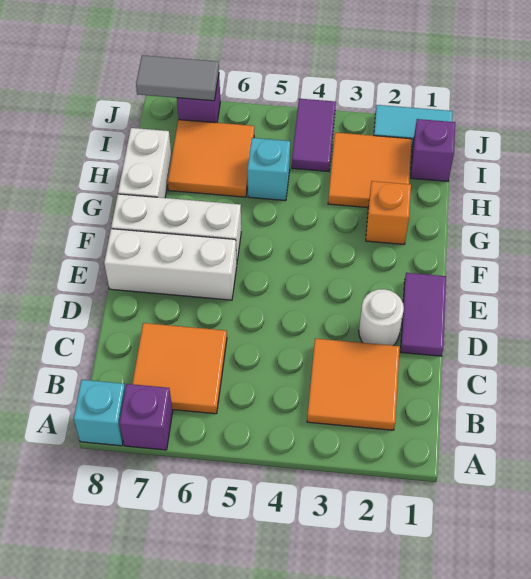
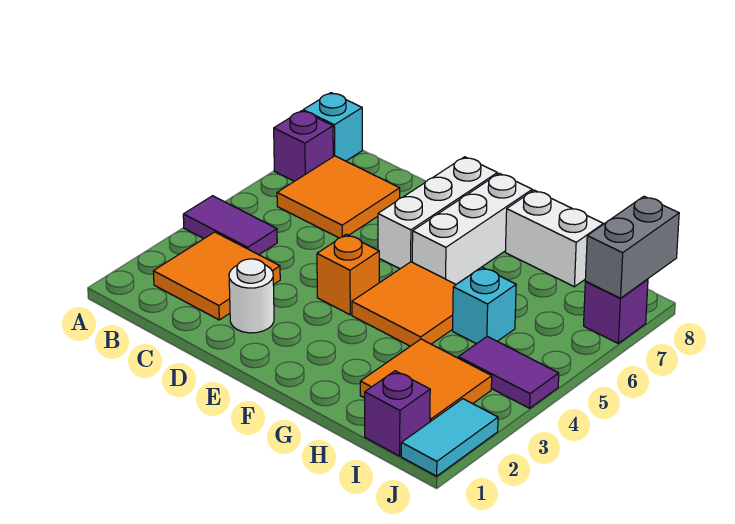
purple tile D1:E1 level 1 -> purple tile A4:B4 level 1
orange brick G2 level 1 -> orange brick E4 level 1
orange tile H6:I7 level 1 -> orange tile F4:G5 level 1
grey tile J7:J8 level 2 -> grey brick J7:J8 level 2

